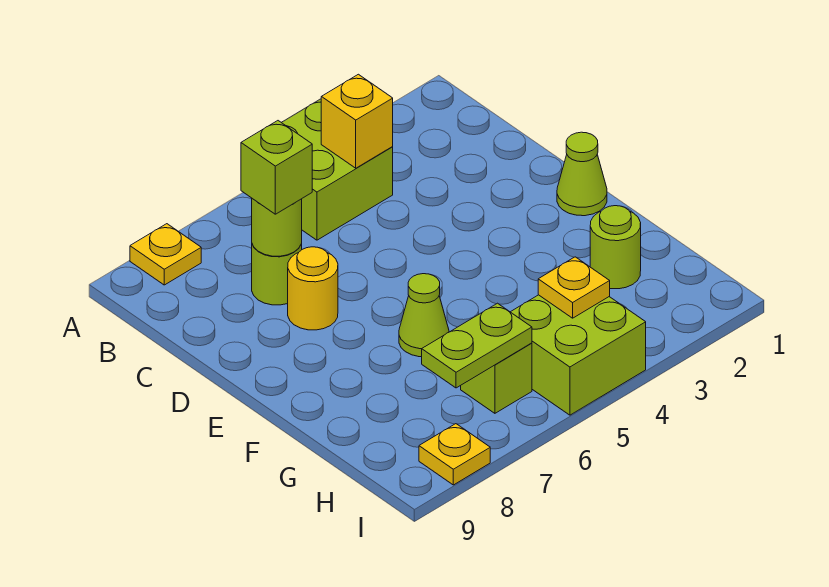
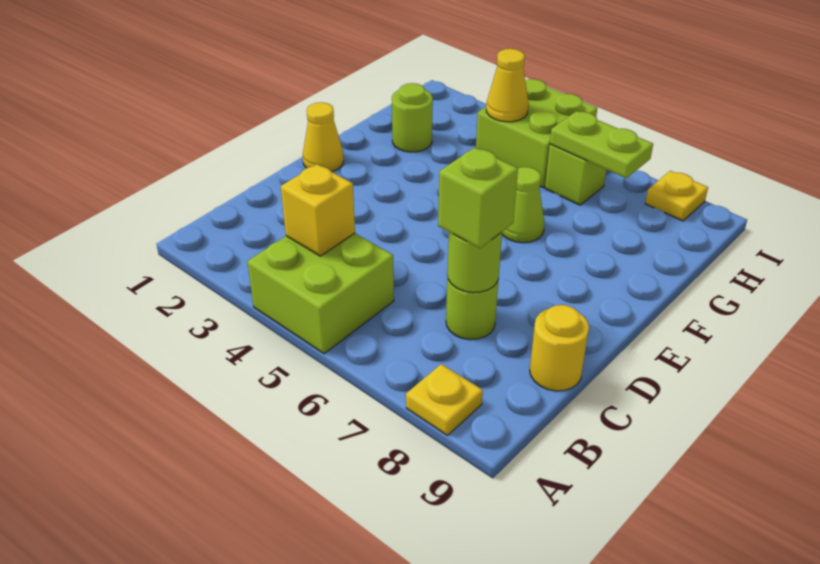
yellow round brick D7 level 1 -> yellow round brick C9 level 1
lime cone E1 level 1 -> yellow cone E1 level 1
yellow plate H4 level 2 -> yellow cone H4 level 2

